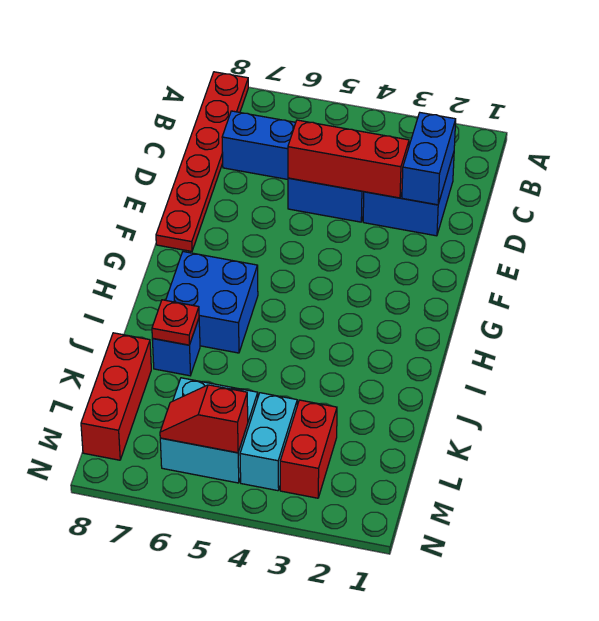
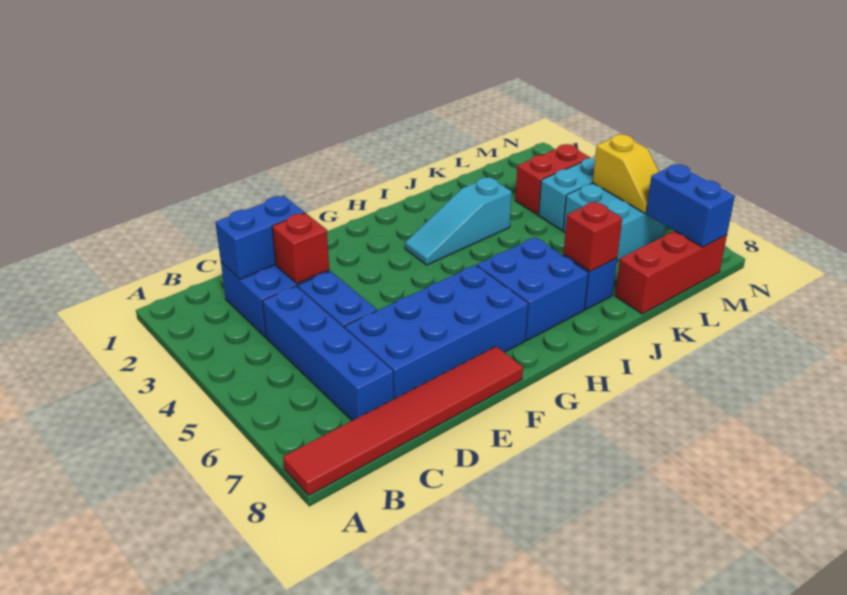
red plate A8:F8 level 1 -> red tile A8:F8 level 1
red brick D3:D5 level 2 -> red brick D3 level 2
none -> blue brick D6:G7 level 1
none -> cyan slope H3:J3 level 1 top J
red plate J7 level 2 -> red brick J7 level 2
red slope M5:M6 level 2 top 5 -> yellow slope M5:M6 level 2 top 5
none -> blue brick M7:M8 level 2

